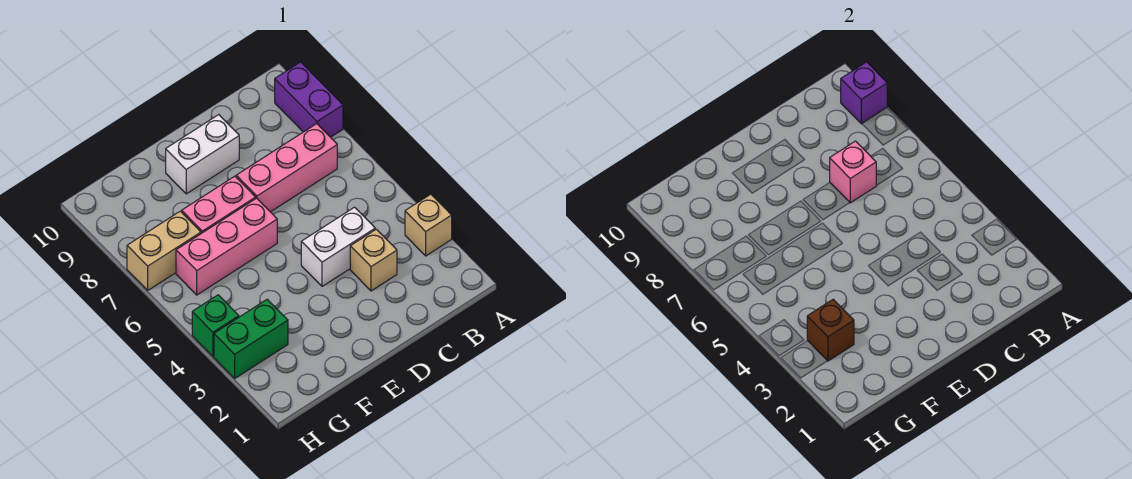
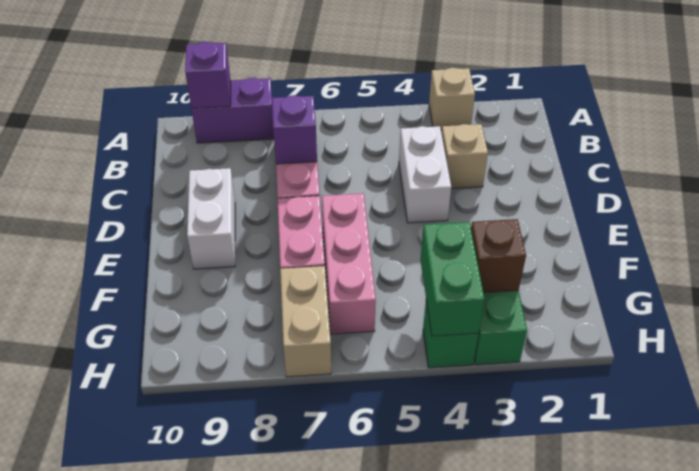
pink brick C7 level 2 -> purple brick C7 level 2
none -> green brick G4:H4 level 2

